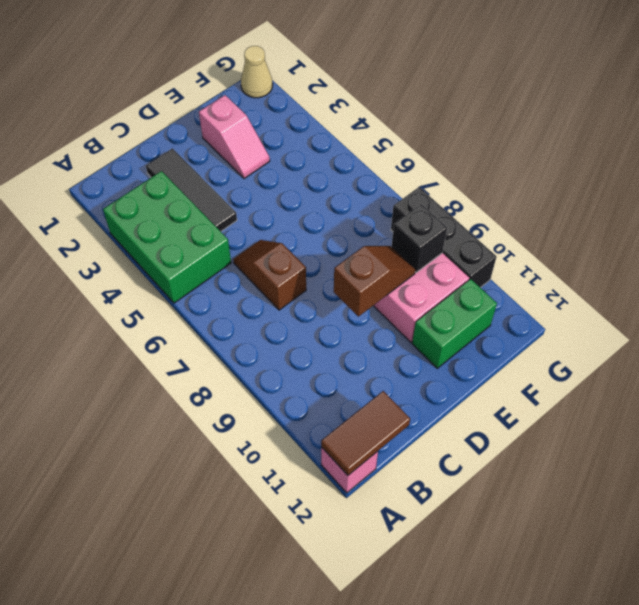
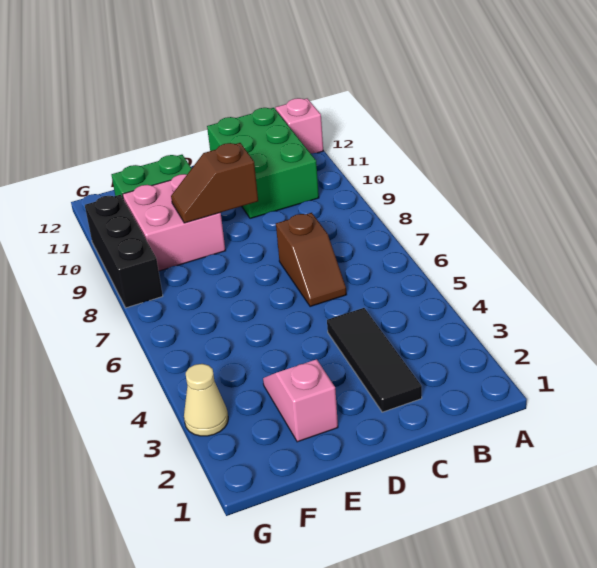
green brick A3:B5 level 1 -> green brick B10:C12 level 1
brown tile A12:B12 level 2 -> none
black brick F9 level 2 -> none
tan cone G1 level 1 -> tan cone G3 level 1

